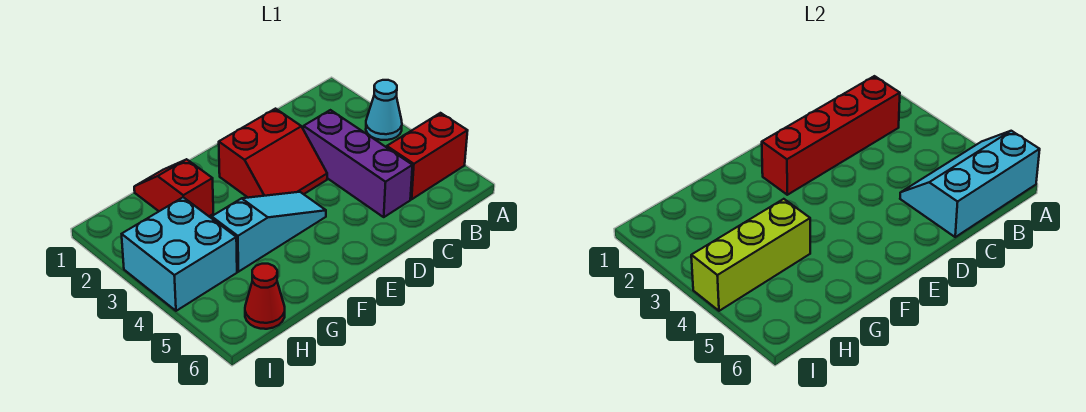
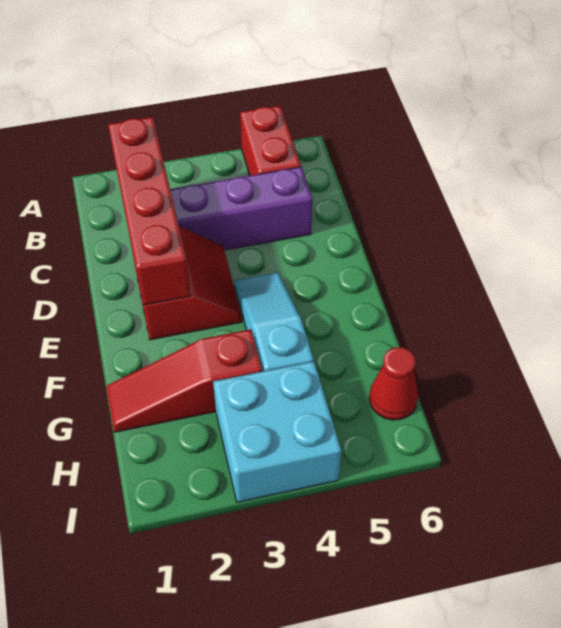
cyan cone A3 level 1 -> none
cyan slope A5:C6 level 2 top 6 -> none
red slope G1:G2 level 1 top 2 -> red slope G1:G3 level 1 top 3
lime brick G4:I4 level 2 -> none

